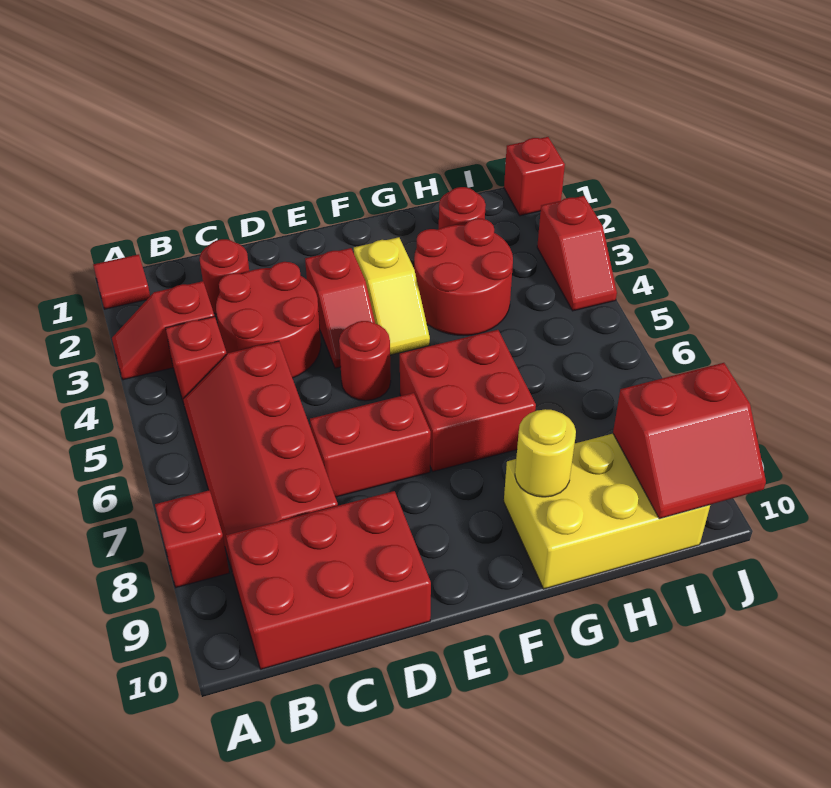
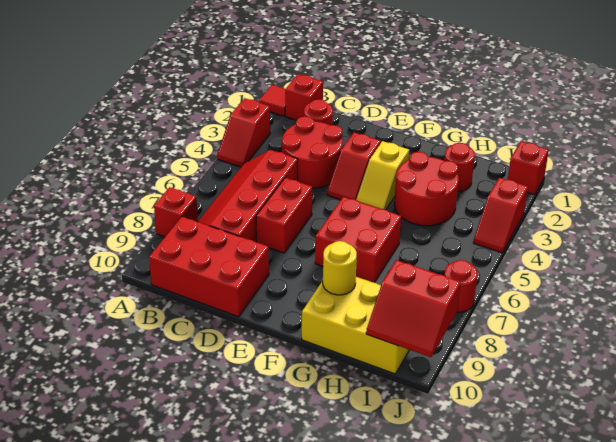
red slope A3:B3 level 1 top B -> red slope A3:A4 level 1 top 3
red brick B4 level 1 -> red brick B1 level 1
red brick D7:E7 level 1 -> red brick D6:D7 level 1
red round brick E5 level 1 -> red round brick J7 level 1

